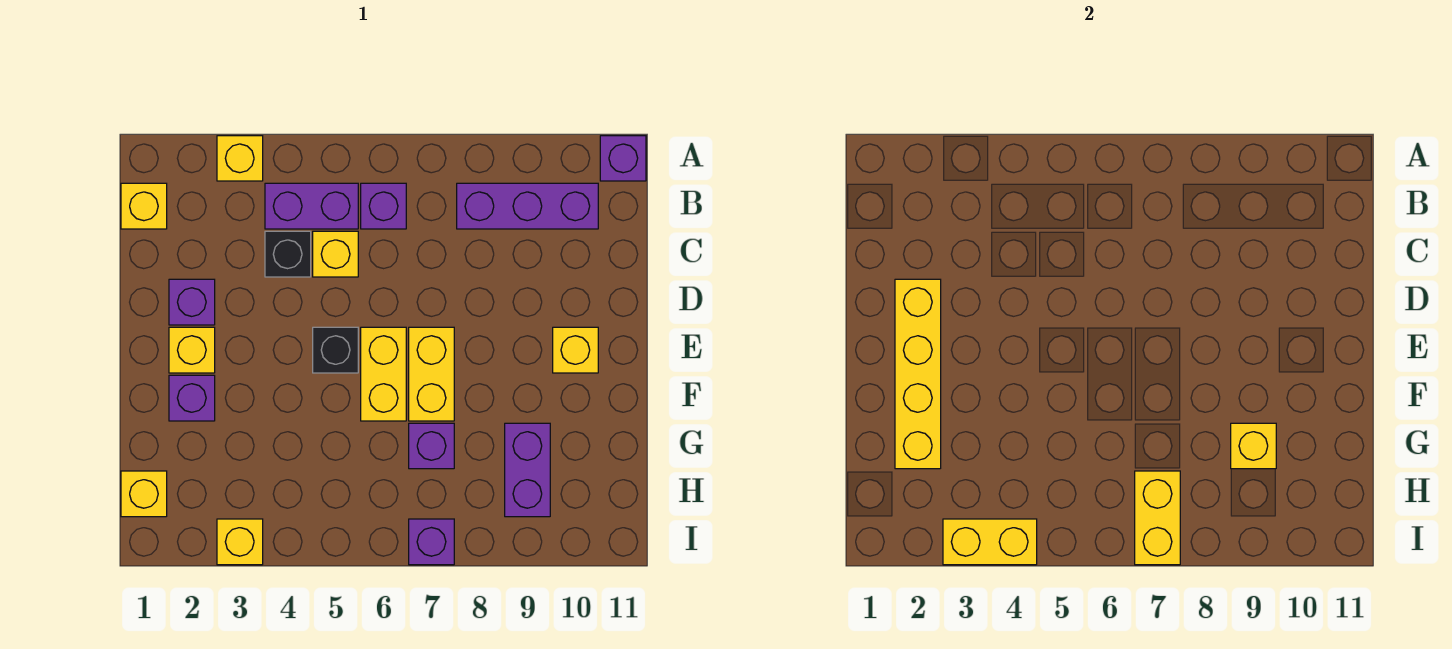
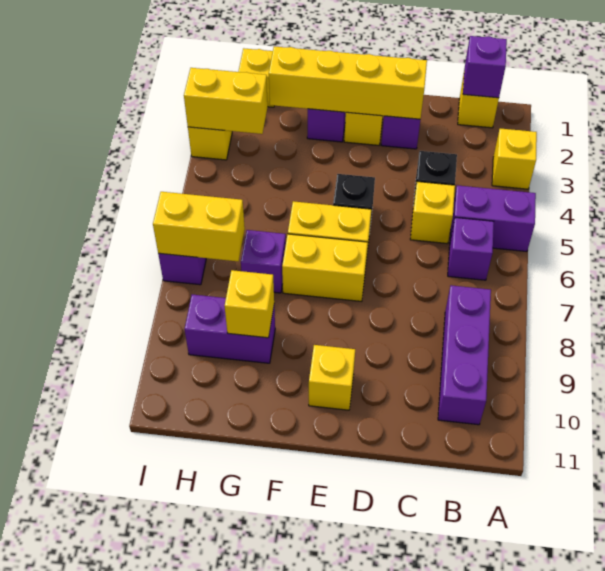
purple brick A11 level 1 -> purple brick B1 level 2
purple brick B4:B5 level 1 -> purple brick A5:B5 level 1
yellow brick I3:I4 level 2 -> yellow brick H3:I3 level 2

